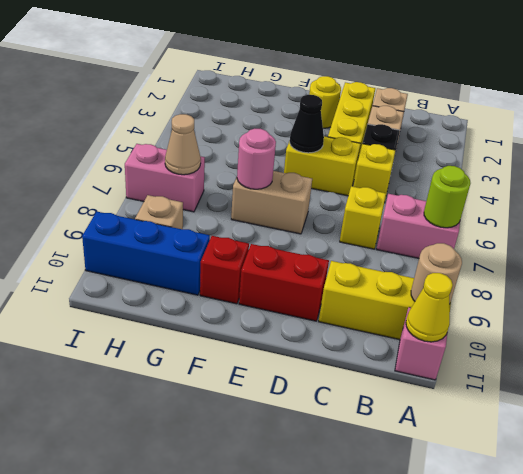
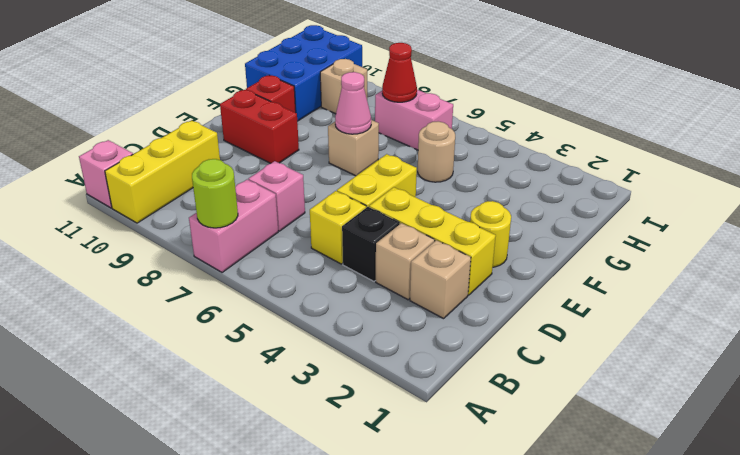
tan round brick A10 level 2 -> tan round brick G5 level 1
yellow cone A11 level 2 -> none
yellow brick C7 level 1 -> pink brick C7 level 1
red brick D10:E10 level 1 -> red brick E9:E10 level 1
black cone E5 level 2 -> none
tan brick E7:F7 level 1 -> tan brick F7 level 1
pink round brick F7 level 2 -> pink cone F7 level 2
blue brick G10:I10 level 1 -> blue brick G10:I11 level 1
pink brick H7:I7 level 1 -> pink brick H6:H7 level 1
tan cone H7 level 2 -> red cone H7 level 2

